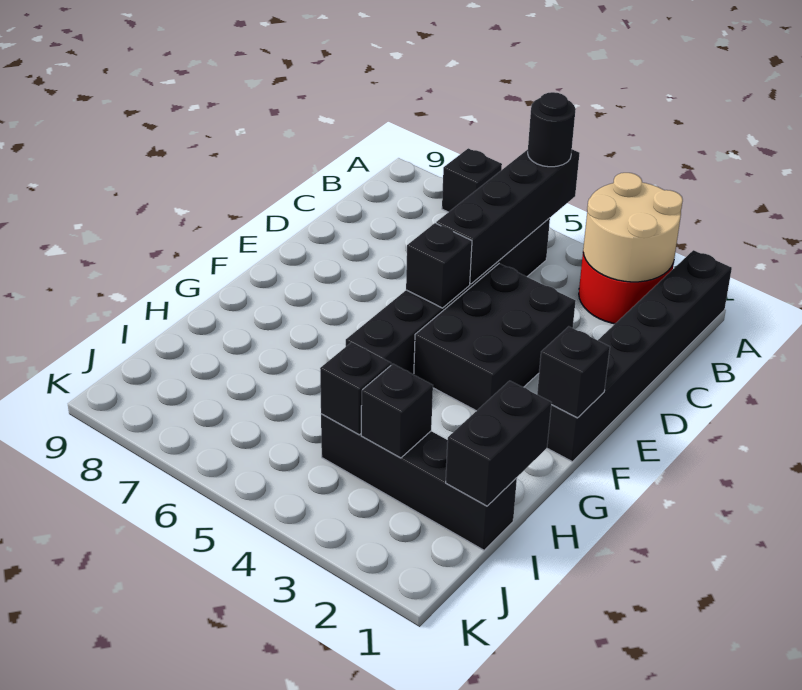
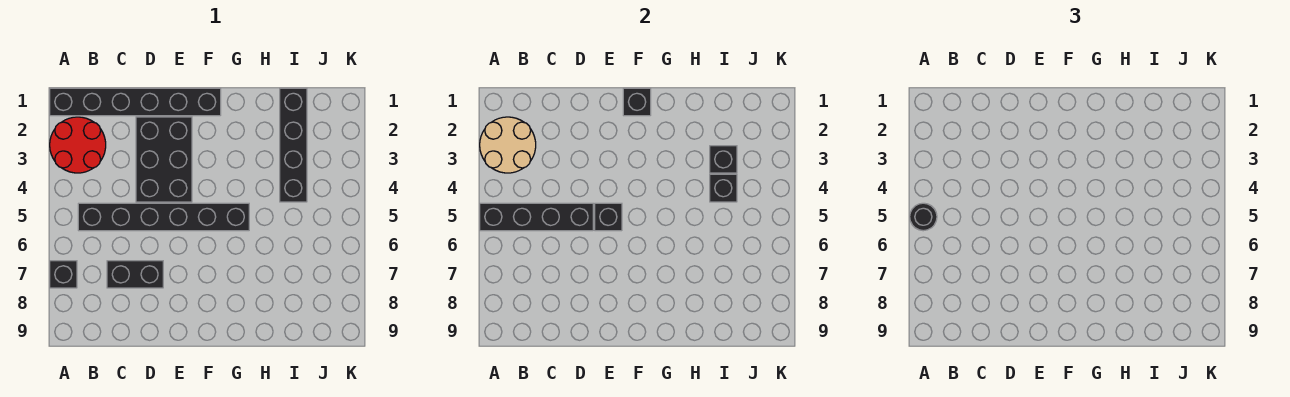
black brick D3:F4 level 1 -> black brick D2:E4 level 1
black brick H1:I1 level 2 -> black brick C7:D7 level 1

